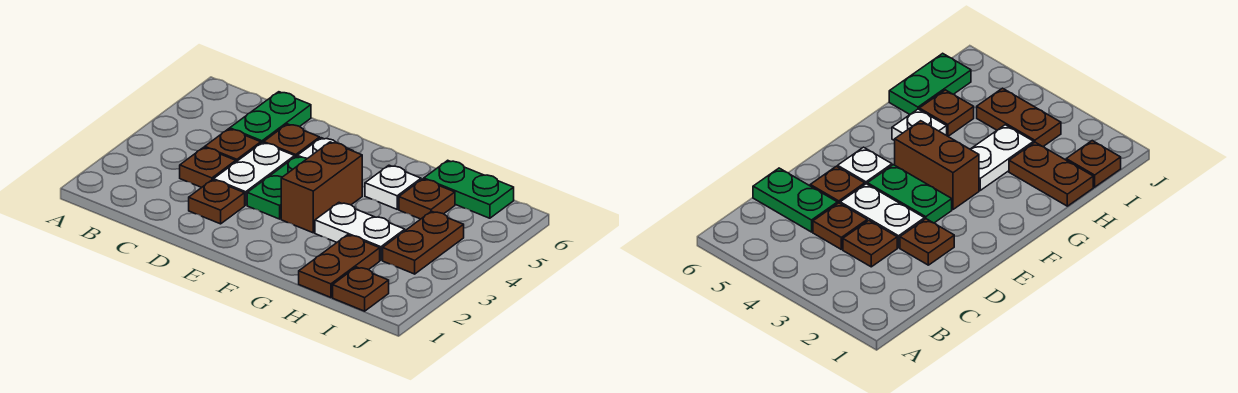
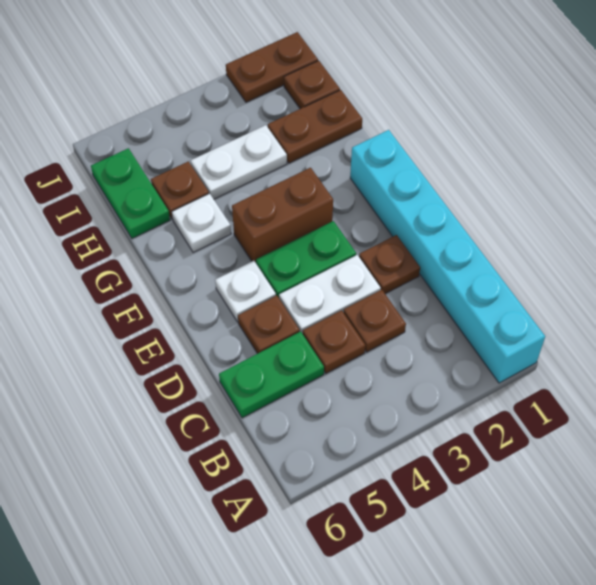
none -> cyan brick A1:F1 level 1
white plate G3:H3 level 1 -> white plate H3:H4 level 1
brown plate I3:I4 level 1 -> brown plate J1:J2 level 1

